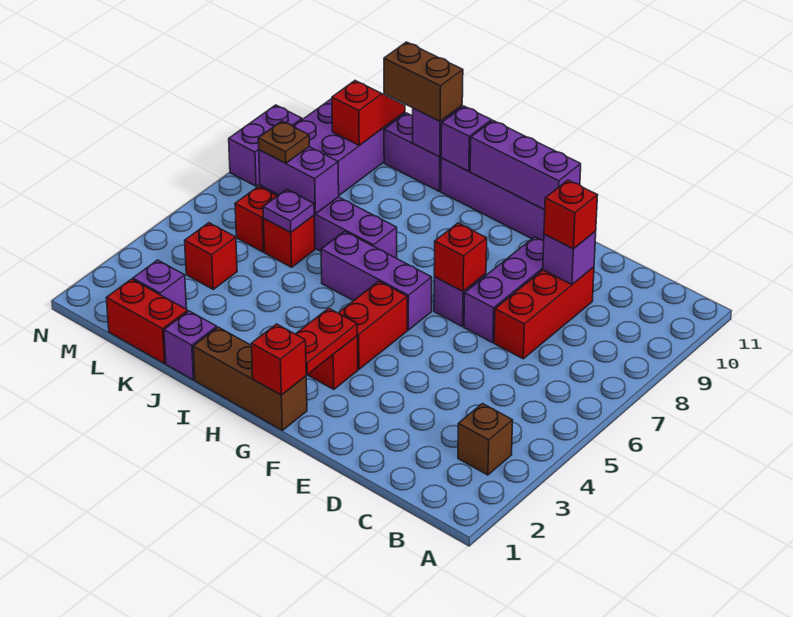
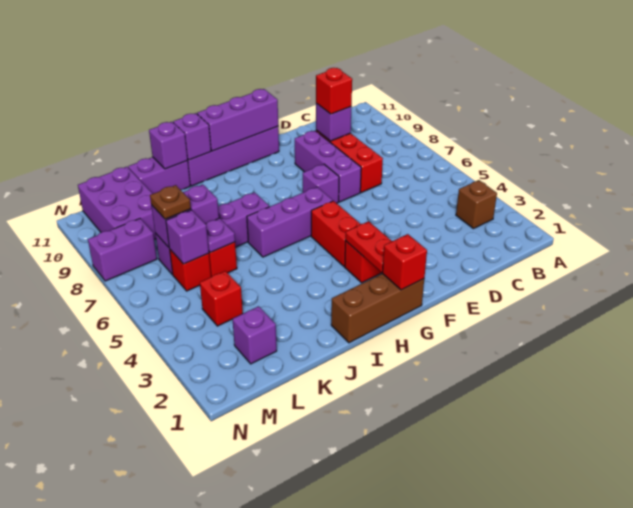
red brick F7 level 2 -> none
purple brick J1 level 1 -> purple brick L6 level 2
brown brick J11:K11 level 3 -> none
red brick K1:L1 level 1 -> none
red slope L10:L11 level 2 top 10 -> none
purple brick N8:N9 level 1 -> purple brick M8:N8 level 1

